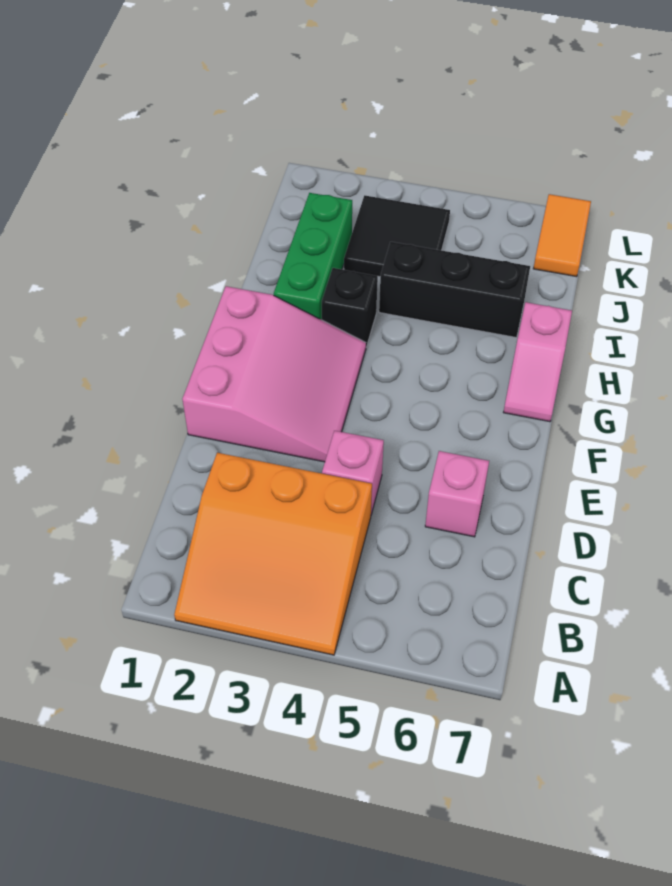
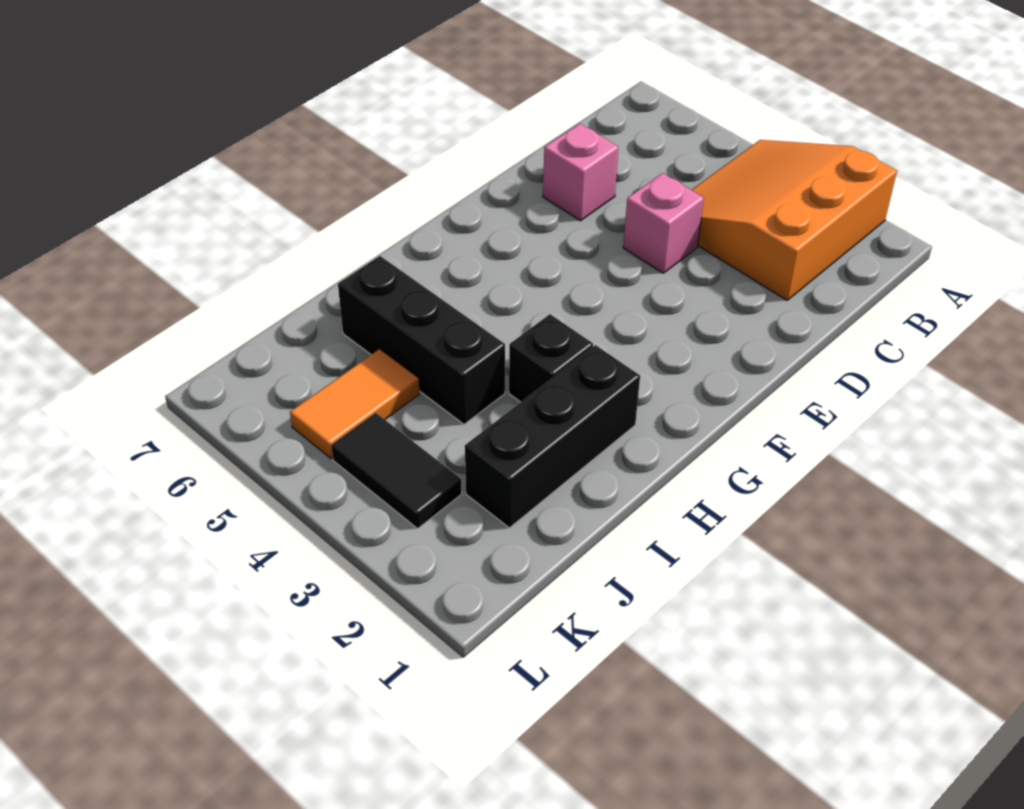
orange slope A2:C4 level 1 top C -> orange slope A2:C4 level 1 top 2
pink slope E1:G3 level 1 top 1 -> none
pink slope G7:H7 level 1 top H -> none
green brick H2:J2 level 1 -> black brick H2:J2 level 1
black tile J3:K4 level 1 -> black tile K3:K4 level 1
orange tile K7:L7 level 1 -> orange tile J5:K5 level 1

